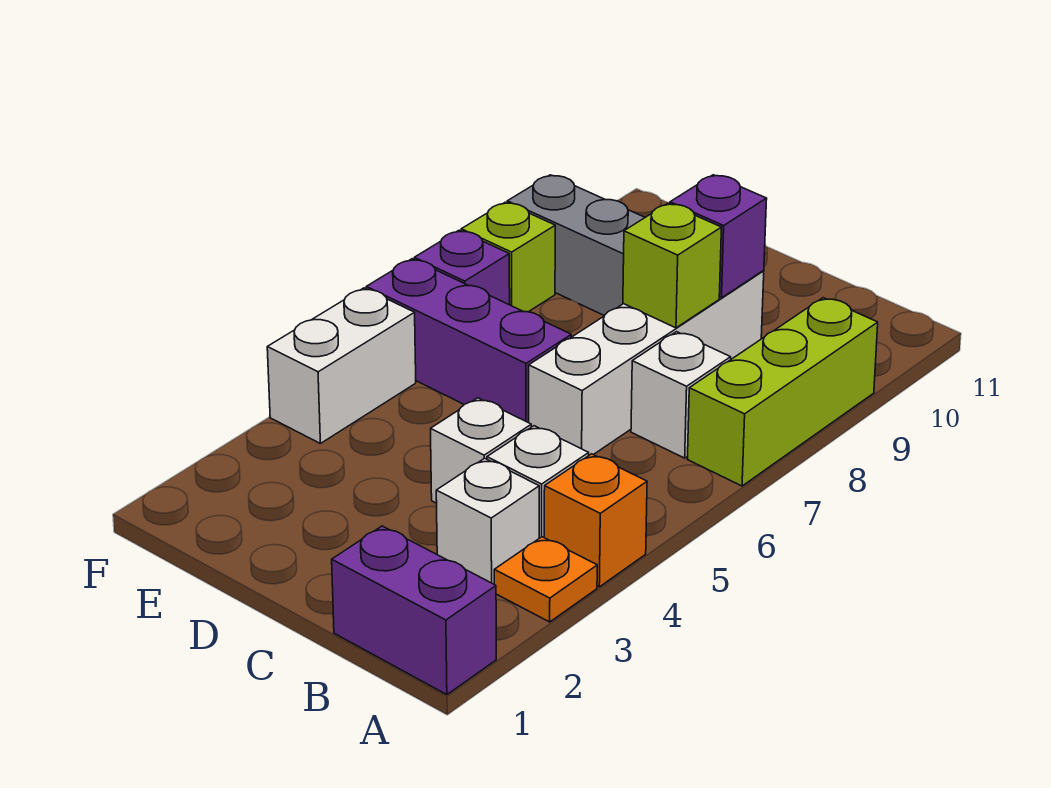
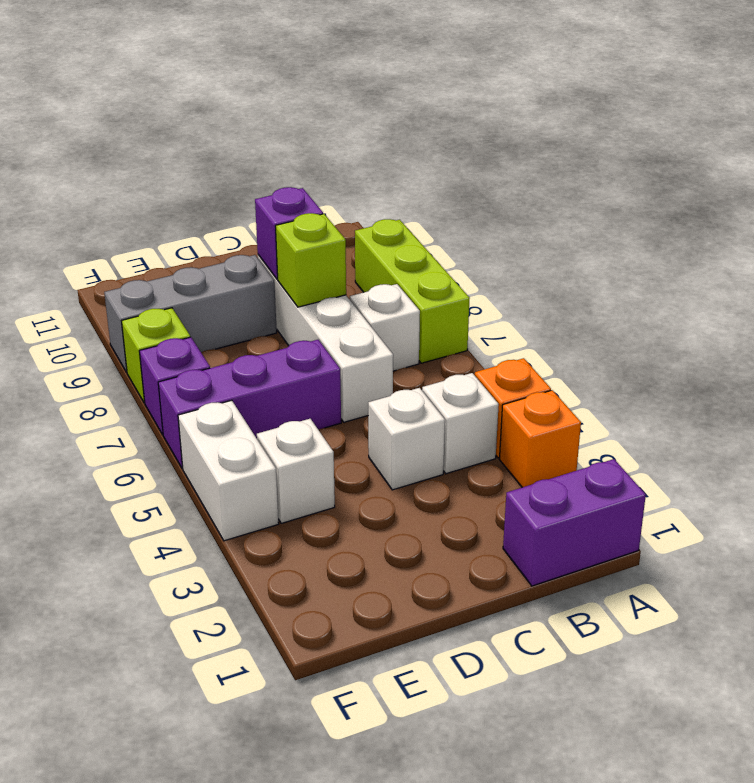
orange plate A3 level 1 -> orange brick A3 level 1
white brick B3 level 1 -> white brick E4 level 1

